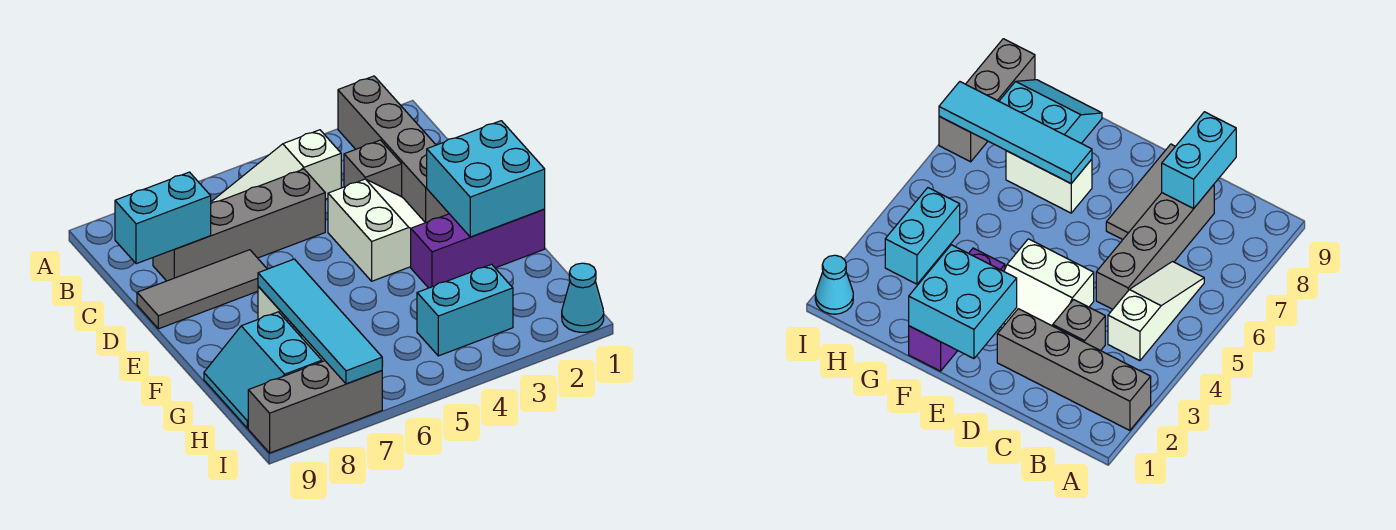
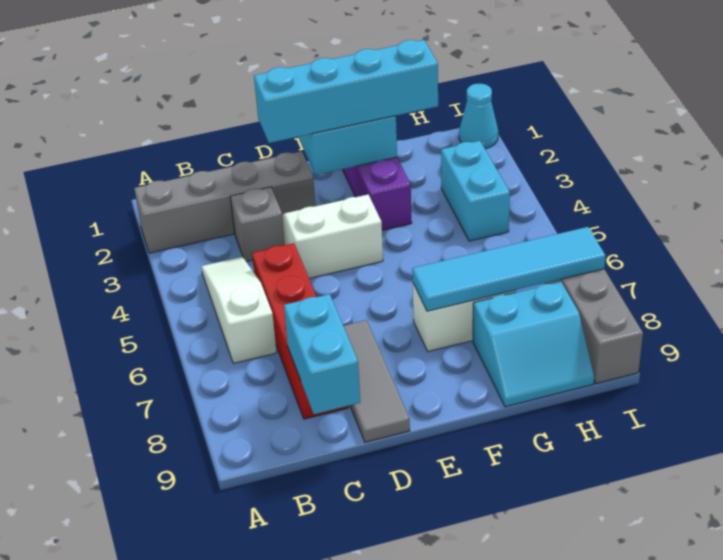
white slope B4:B6 level 1 top 4 -> white slope B4:B6 level 1 top 6
grey brick C5:C8 level 1 -> red brick C5:C8 level 1
none -> cyan brick D2:G2 level 3

